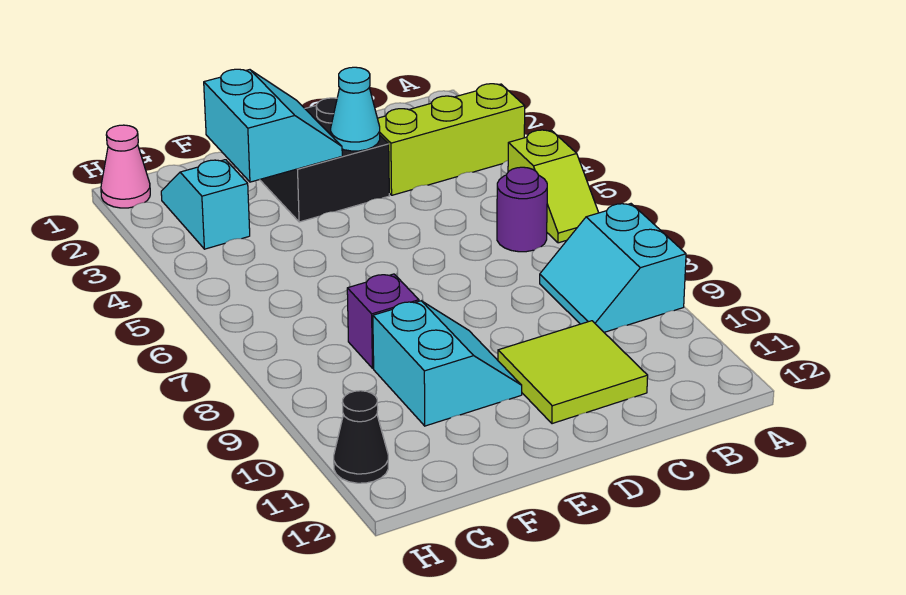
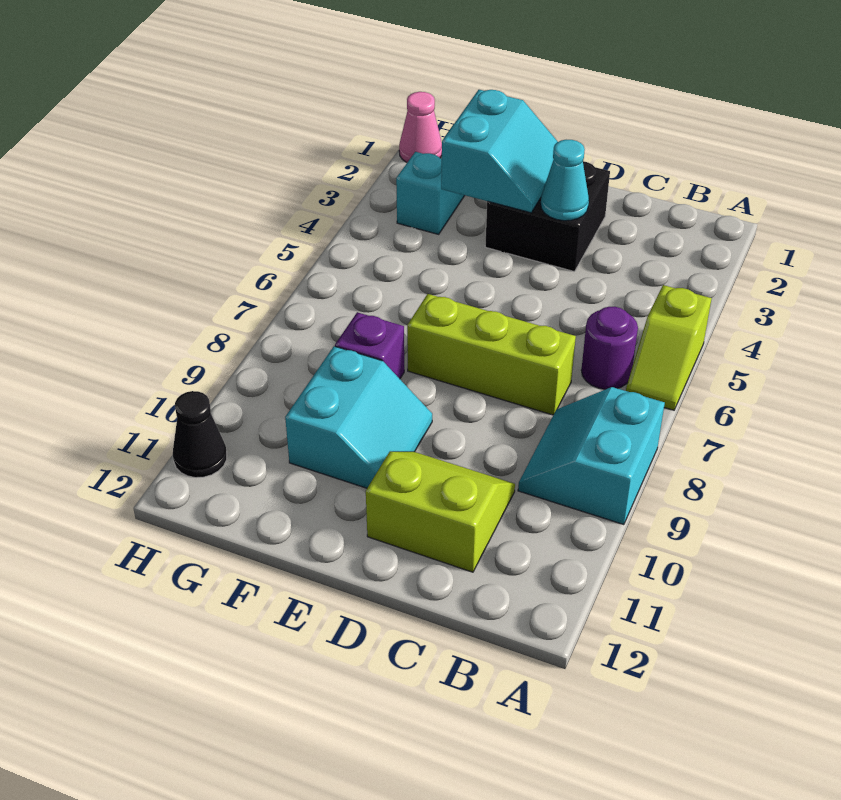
lime brick A3:C3 level 1 -> lime brick C7:E7 level 1
lime tile C10:D11 level 1 -> lime slope C10:D11 level 1 top 11

